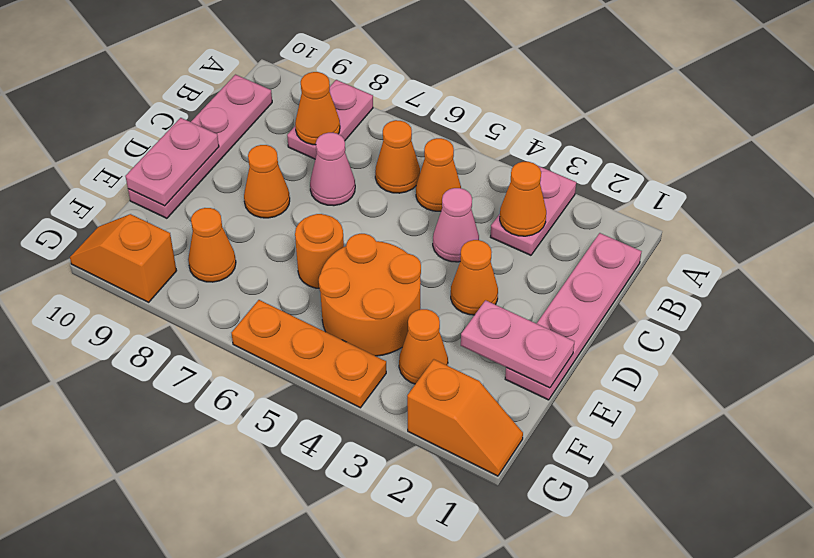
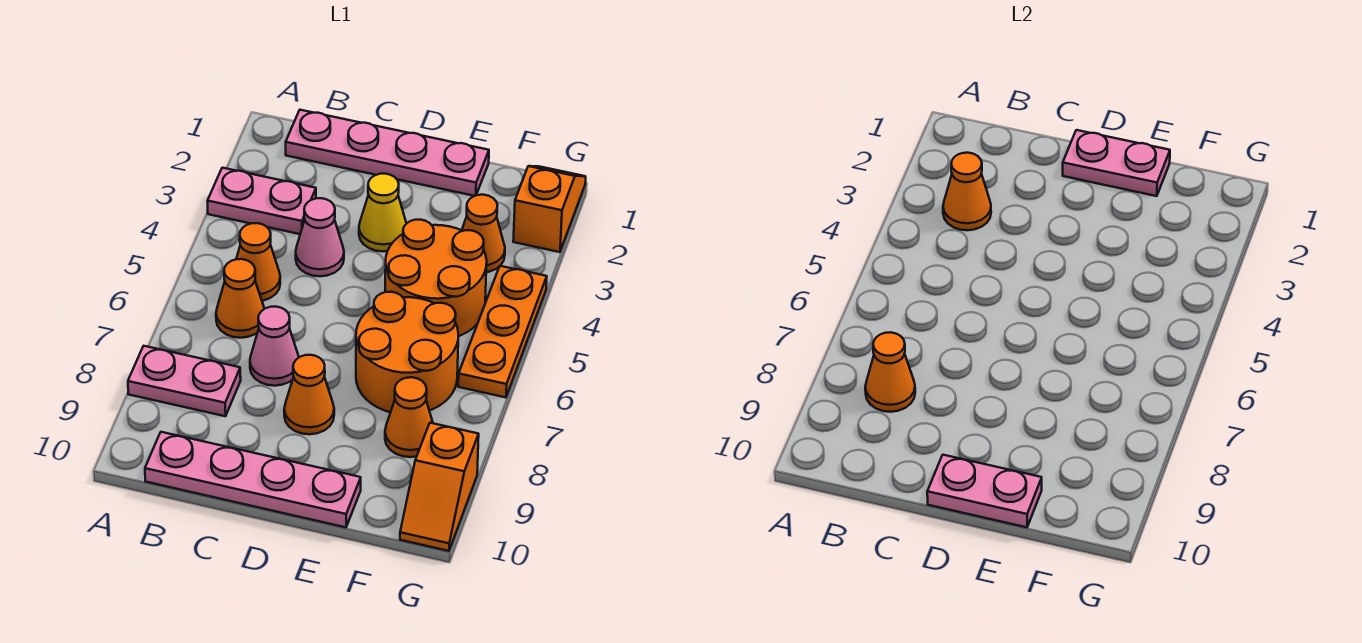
orange cone D3 level 1 -> yellow cone D3 level 1
pink plate E1:E2 level 2 -> pink plate D1:E1 level 2
orange round brick E6 level 1 -> orange round brick E6:F7 level 1

